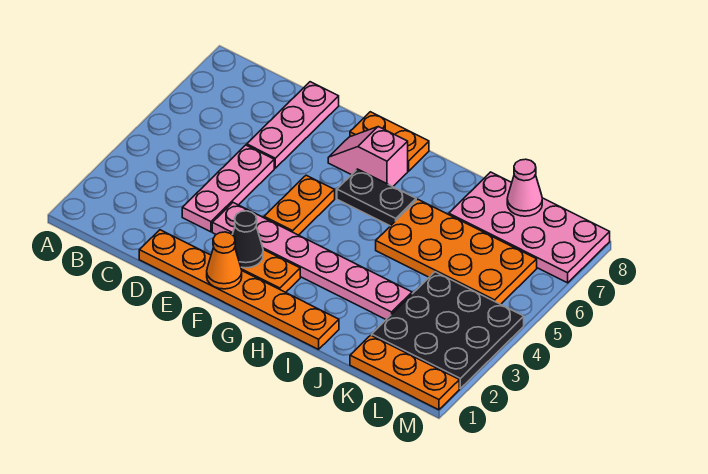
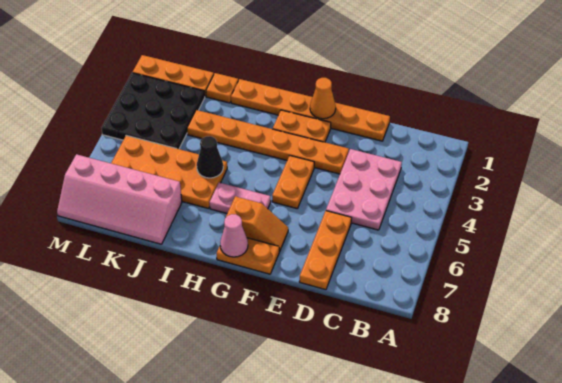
pink plate D3:D5 level 1 -> pink plate C3:D5 level 1
pink plate D6:D8 level 1 -> orange plate D6:D8 level 1
pink plate E3:J3 level 1 -> orange plate E3:J3 level 1
black cone F2 level 2 -> black cone I5 level 2
pink slope F7:G7 level 1 top G -> orange slope F7:G7 level 1 top G
black plate G6:H6 level 1 -> pink plate G6:H6 level 1
none -> orange plate J1 level 1
pink plate J7:M8 level 1 -> pink slope J7:M8 level 1 top 7
pink cone K8 level 2 -> pink cone G8 level 2

